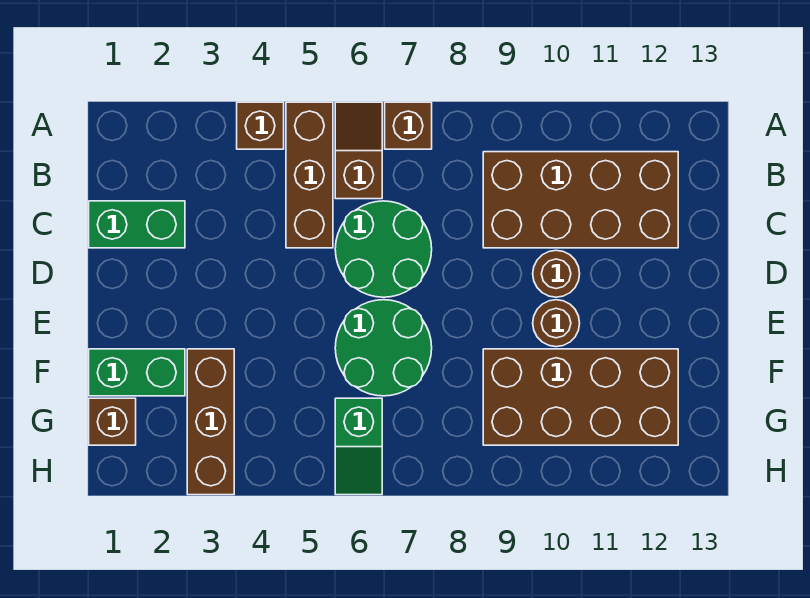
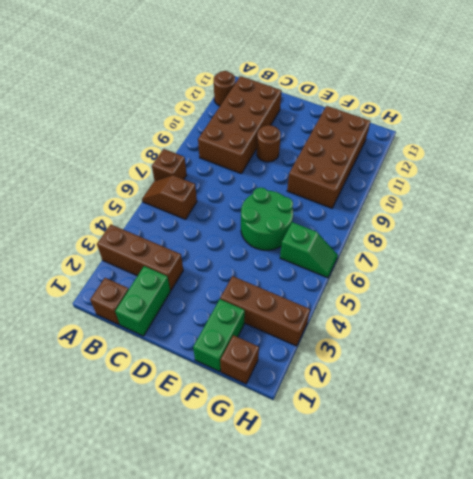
brown brick A4 level 1 -> brown brick B1 level 1
brown brick A5:C5 level 1 -> brown brick A3:C3 level 1
green round brick C6:D7 level 1 -> none
brown round brick E10 level 1 -> brown round brick A12 level 1

